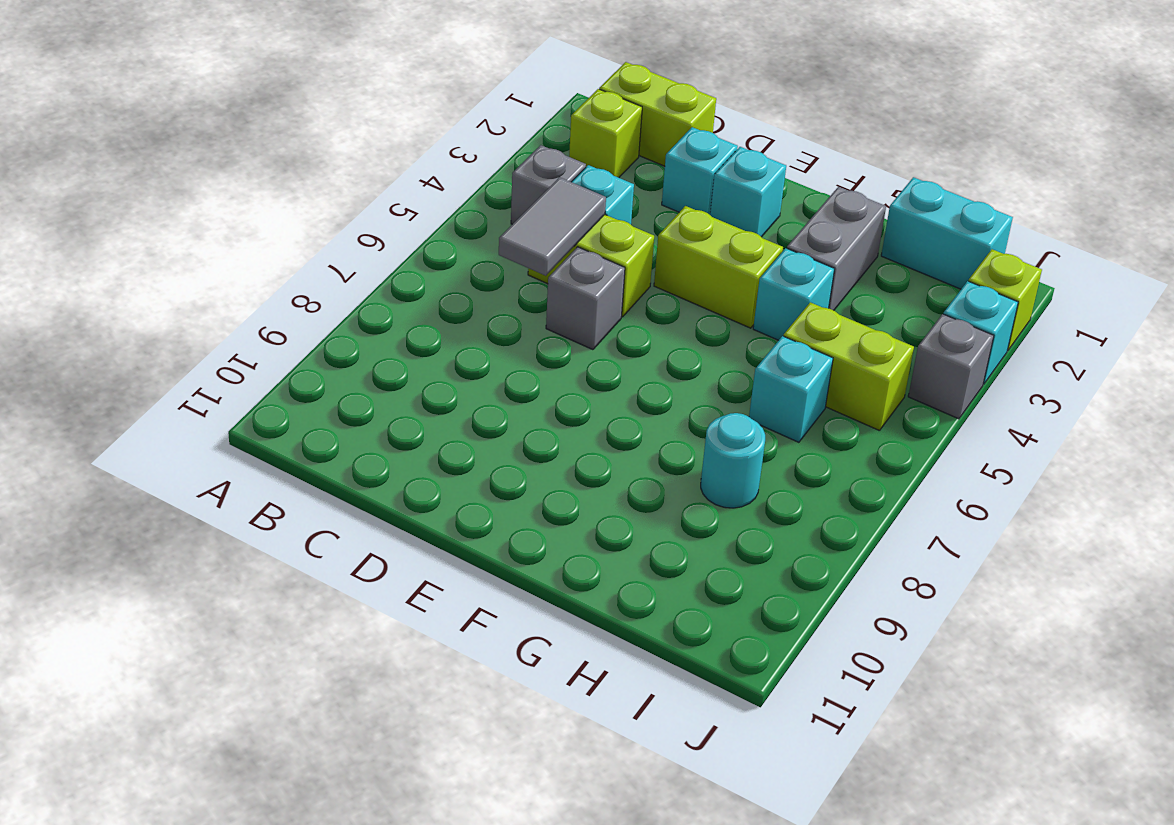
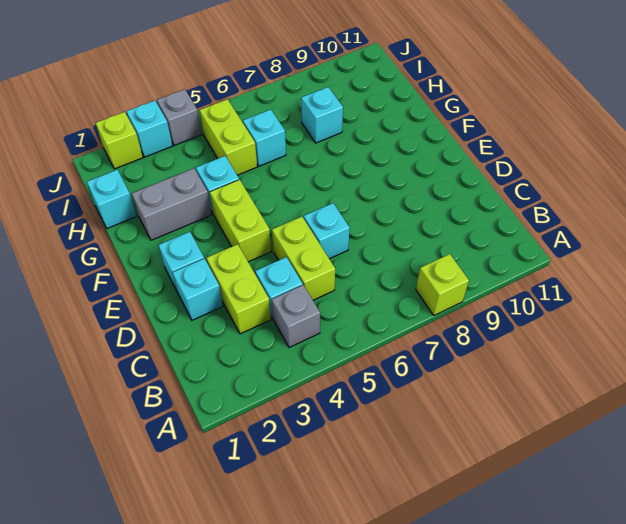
lime brick B1:C1 level 1 -> lime brick C3:D3 level 1
lime brick B2 level 1 -> lime brick A8 level 1
grey tile C5:C6 level 2 -> none
grey brick D6 level 1 -> cyan brick D6 level 1
cyan brick H1:I1 level 1 -> cyan brick H1 level 1
cyan round brick H8 level 1 -> cyan brick H8 level 1

